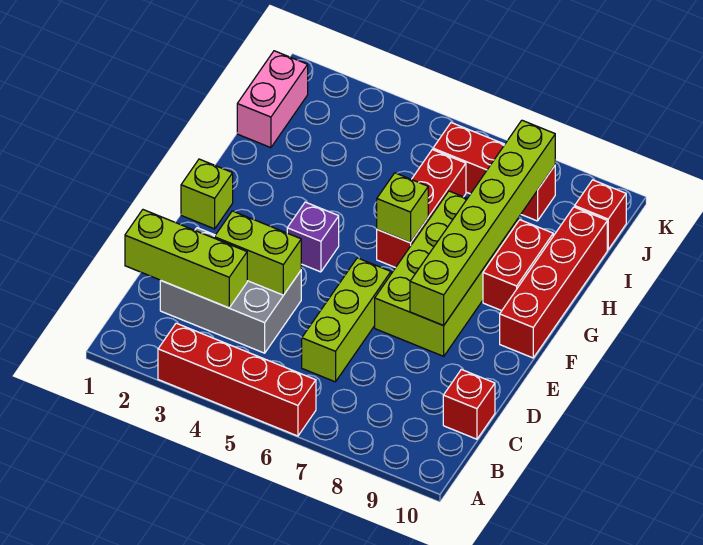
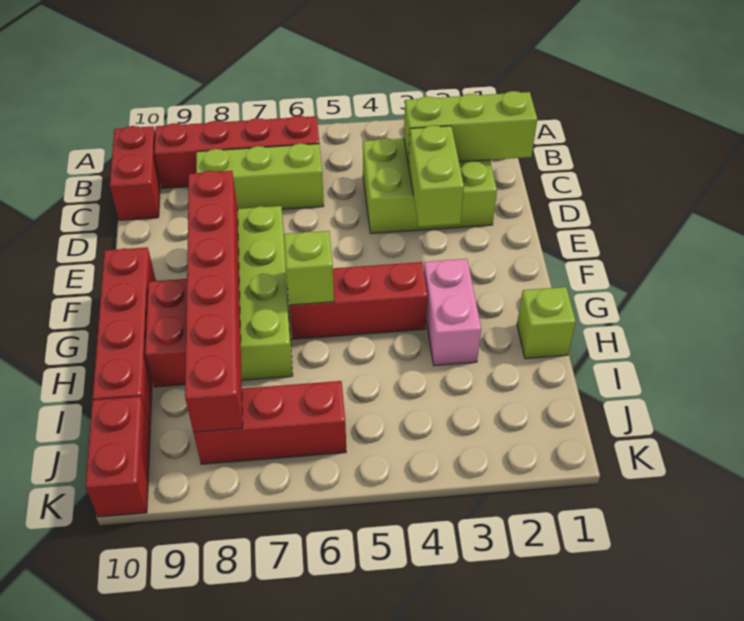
red brick A3:A6 level 1 -> red brick B6:B9 level 1
grey brick C2:D4 level 1 -> lime brick C2:D4 level 1
lime brick C6:E6 level 1 -> lime brick C6:C8 level 1
red brick C10 level 1 -> red brick B10:C10 level 1
lime brick D3:D4 level 2 -> lime brick D3:E3 level 2
lime brick E8:J8 level 2 -> red brick E8:J8 level 2
lime brick F1 level 1 -> lime brick H1 level 1
purple brick F4 level 1 -> none
red brick G6:I6 level 1 -> red brick G4:G6 level 1
pink brick I1:J1 level 1 -> pink brick G3:H3 level 1
red brick J10 level 1 -> red brick J10:K10 level 1

